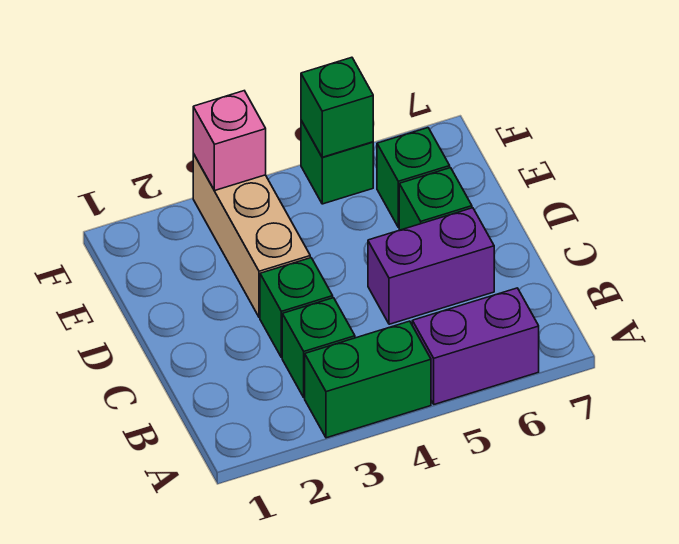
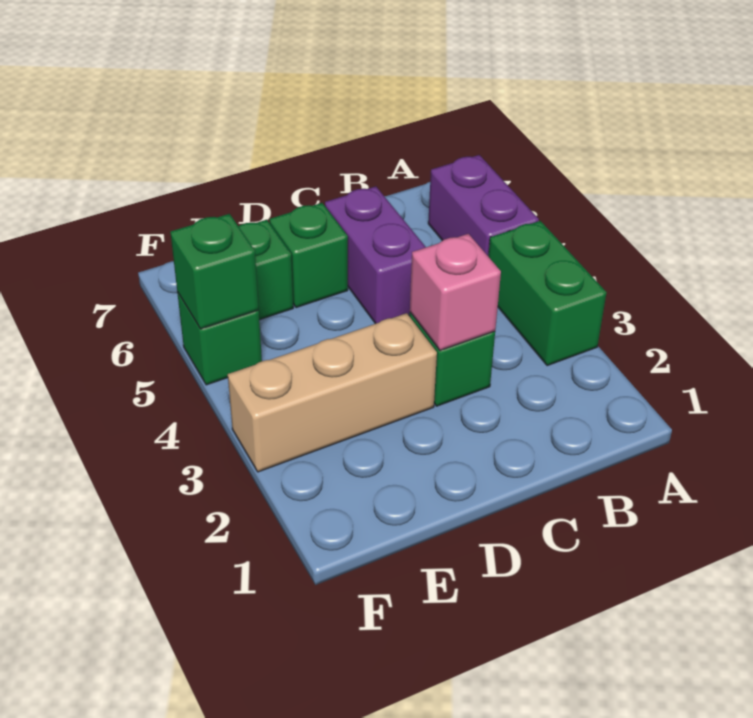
green brick B3 level 1 -> none
pink brick F3 level 2 -> pink brick C3 level 2

